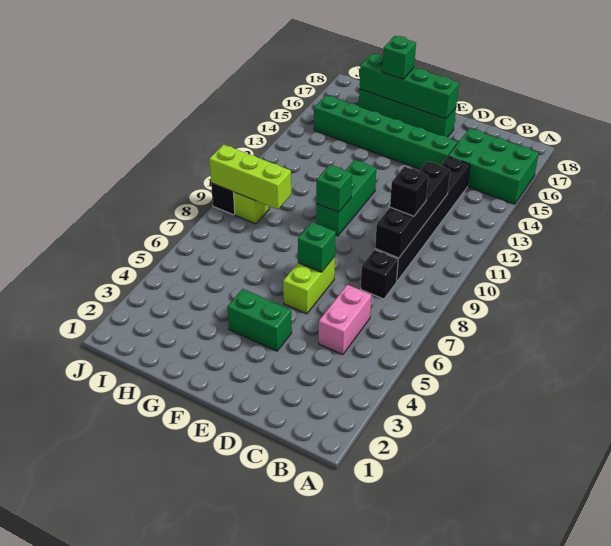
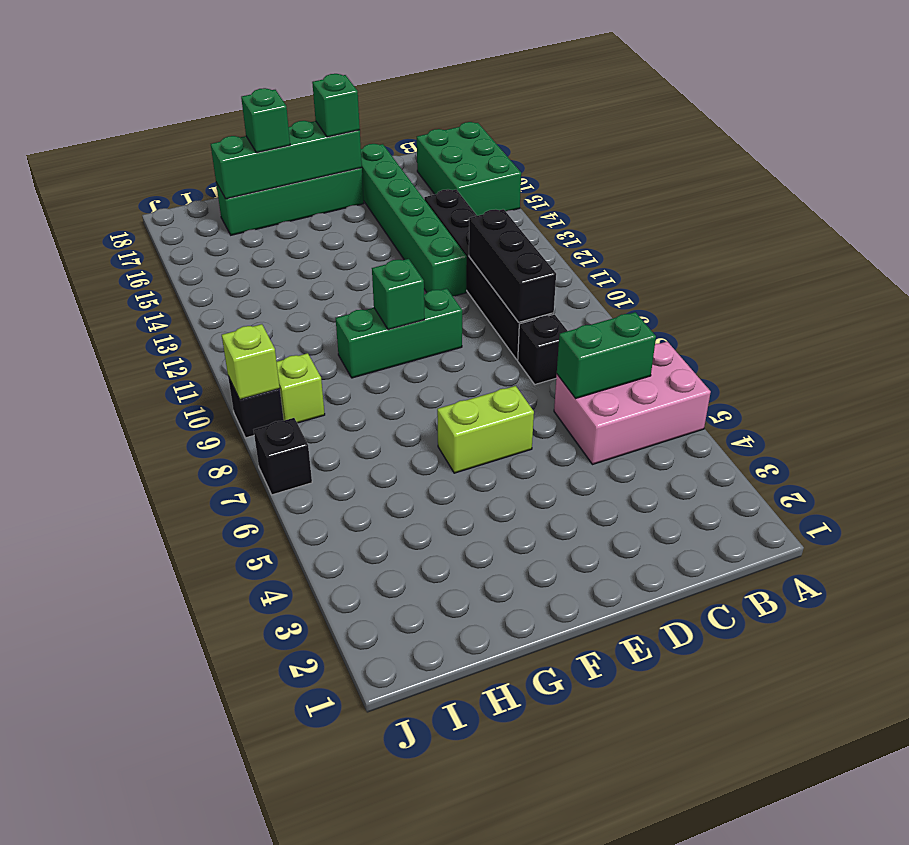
green brick A15:C16 level 1 -> green brick A15:B17 level 1
pink brick C5:C6 level 1 -> pink brick A5:C6 level 1
black brick C9:C12 level 2 -> black brick C9:C11 level 2
black brick C10 level 3 -> black brick J7 level 1
green brick D15:I15 level 1 -> green brick D12:D17 level 1
green brick E4:F4 level 1 -> green brick B6:C6 level 2
lime brick E6:E7 level 1 -> lime brick E6:F6 level 1
green brick E7 level 2 -> green brick E17 level 3
green brick F10:F12 level 1 -> green brick E10:G10 level 1
lime brick H9:J9 level 2 -> lime brick J9 level 2

